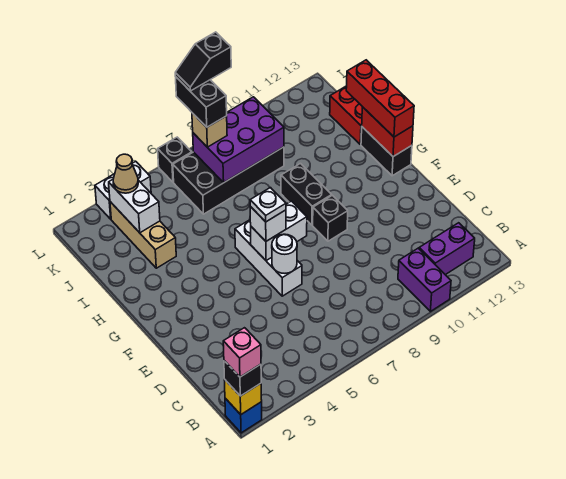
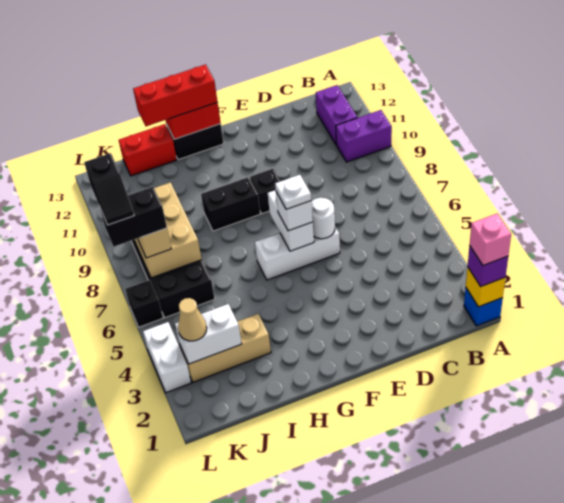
black brick A1 level 3 -> purple brick A1 level 3
purple brick J7:K9 level 2 -> tan brick J7:K9 level 2

